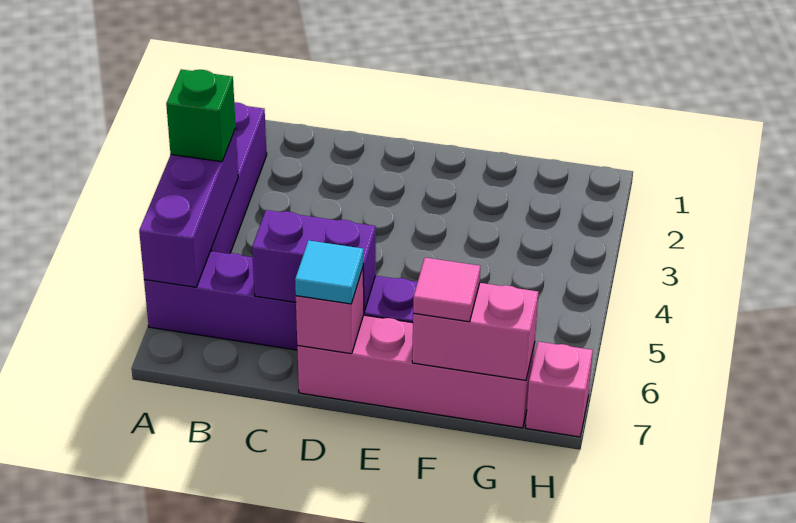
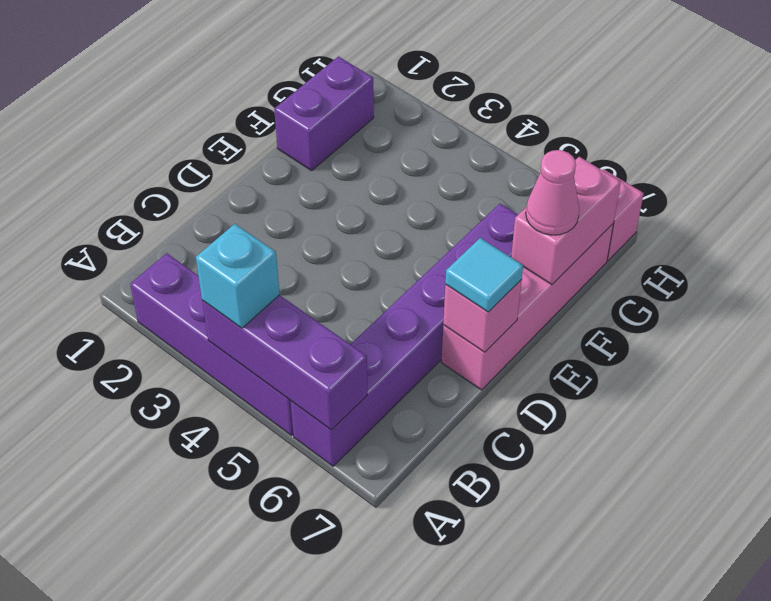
green brick A4 level 3 -> cyan brick A4 level 3
purple brick C6:D6 level 2 -> purple brick F1:G1 level 1
pink tile F7 level 3 -> pink cone F7 level 3

